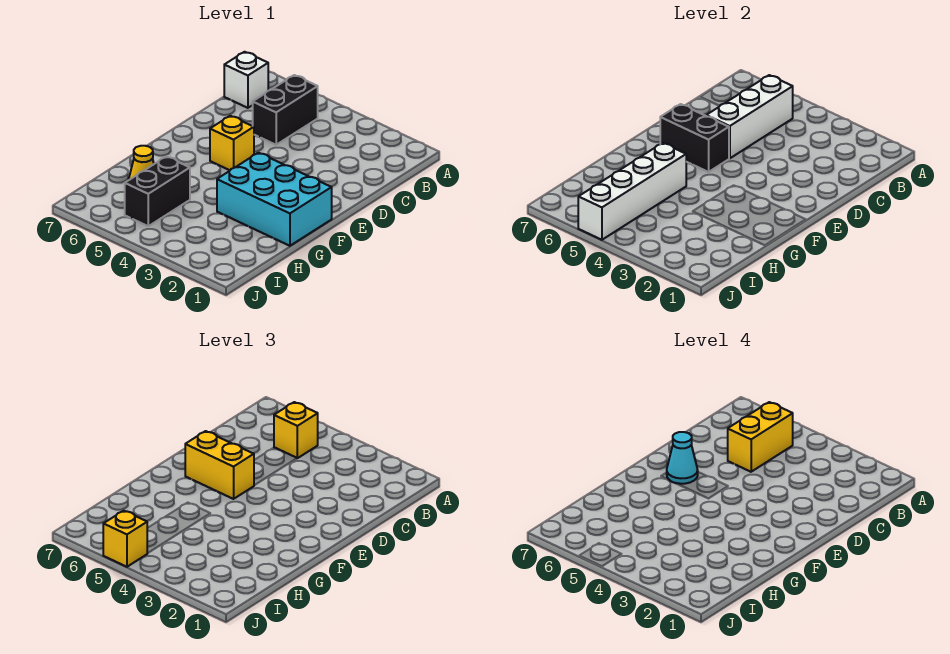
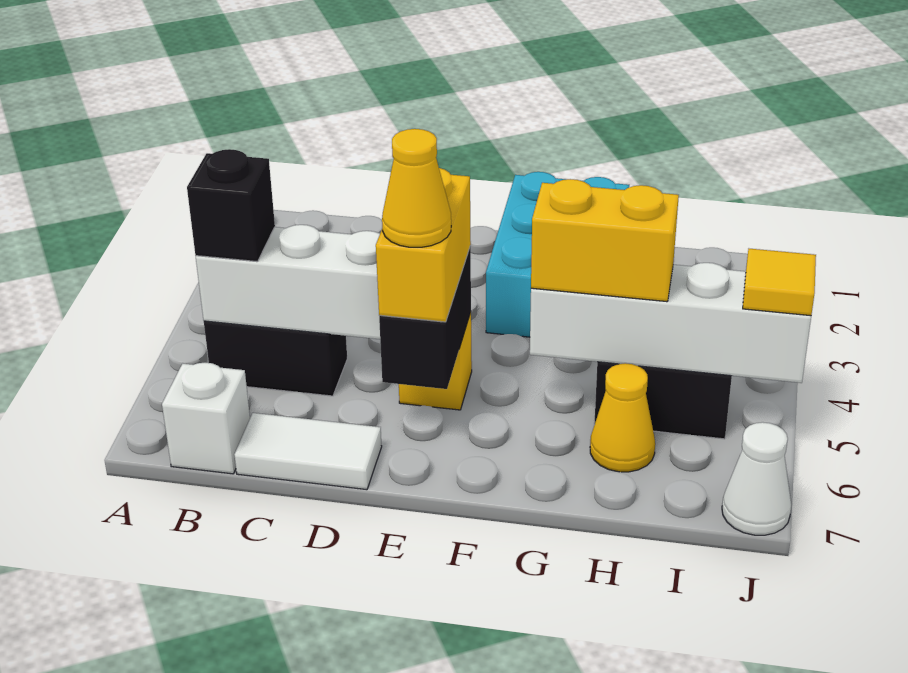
yellow brick B5 level 3 -> black brick B5 level 3
yellow brick B5:C5 level 4 -> yellow brick G5:H5 level 3
none -> white tile C7:D7 level 1
cyan cone E6 level 4 -> yellow cone E6 level 4
yellow brick J5 level 3 -> yellow tile J5 level 3
none -> white cone J7 level 1

